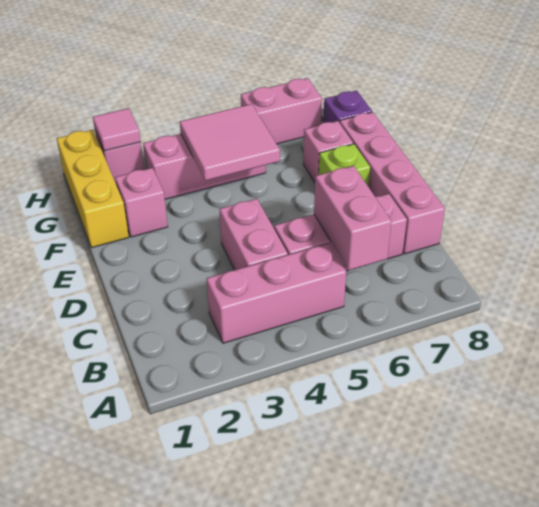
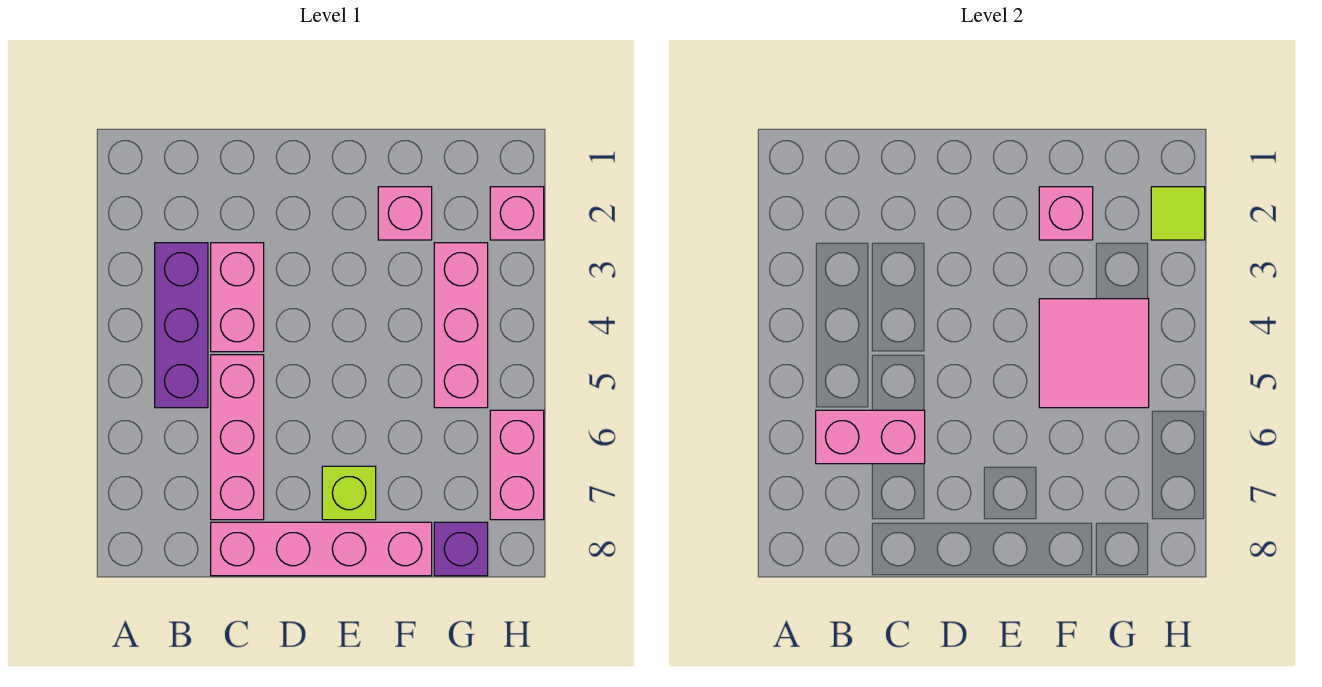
pink brick B3:B5 level 1 -> purple brick B3:B5 level 1
pink brick C4:D4 level 1 -> pink brick C3:C4 level 1
yellow brick F1:H1 level 1 -> none
pink brick F7 level 1 -> pink brick F2 level 2
pink tile H2 level 2 -> lime tile H2 level 2

